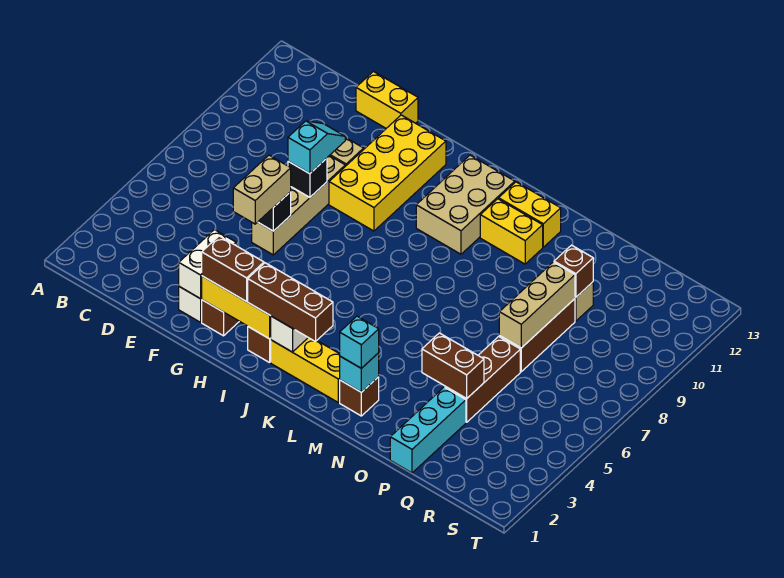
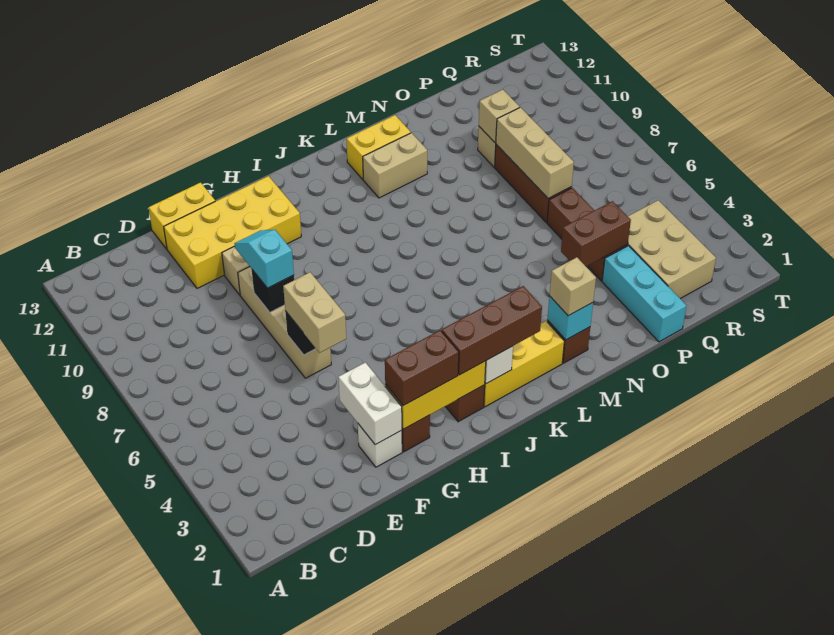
yellow brick G9:H12 level 1 -> yellow brick E11:H12 level 1
tan brick J10:K12 level 1 -> tan brick Q2:R4 level 1
yellow brick L11:M11 level 1 -> tan brick L11:M11 level 1
cyan brick M2 level 3 -> tan brick M2 level 3
brown brick P10 level 2 -> tan brick P10 level 2

